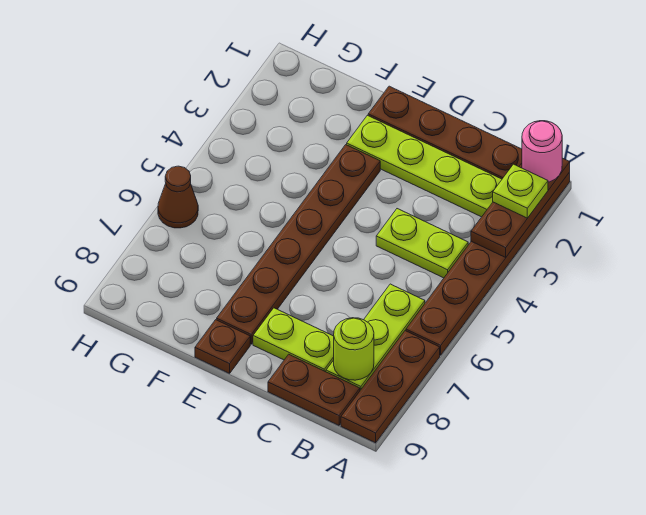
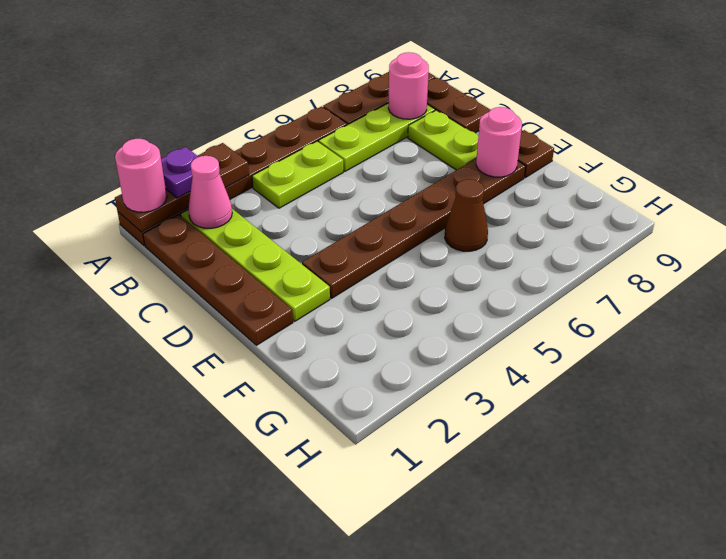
lime plate A2 level 3 -> purple plate A2 level 3
none -> pink cone B2 level 2
lime plate B4:C4 level 1 -> lime plate B4:B5 level 1
lime round brick B8 level 2 -> pink round brick B8 level 2
none -> pink round brick E8 level 2
brown cone H6 level 1 -> brown cone F6 level 1

